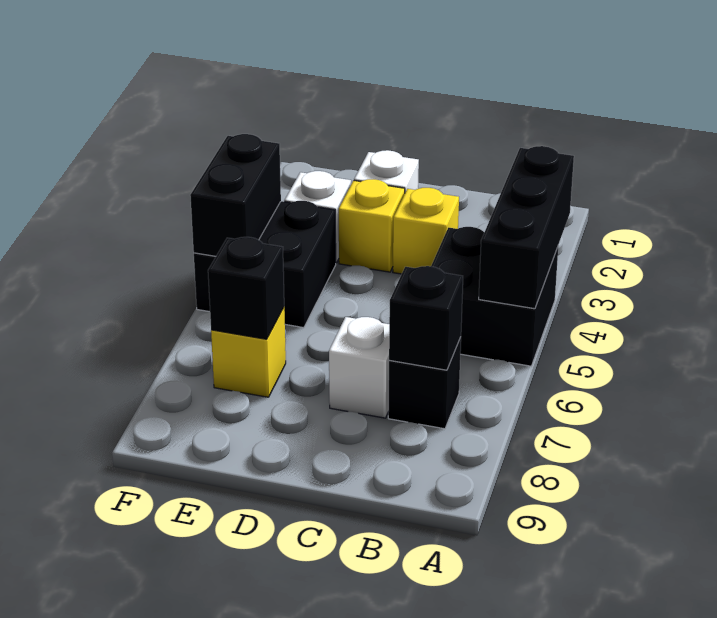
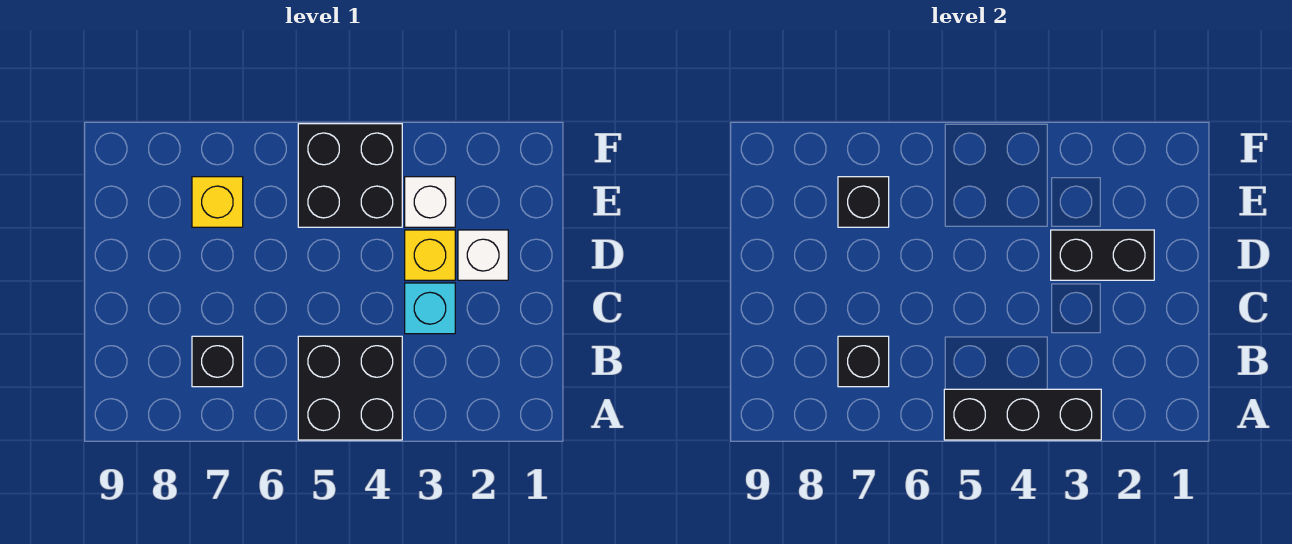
yellow brick C3 level 1 -> cyan brick C3 level 1
white brick C7 level 1 -> none
black brick F4:F5 level 2 -> black brick D2:D3 level 2

